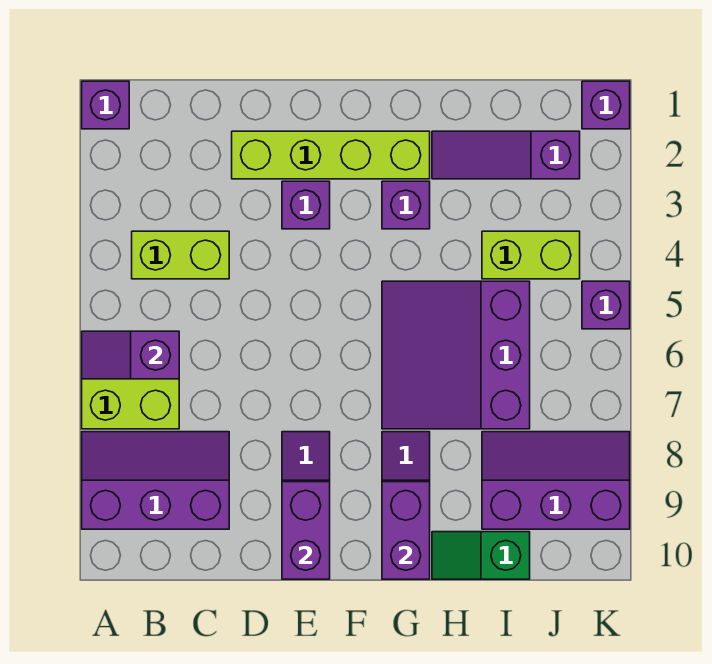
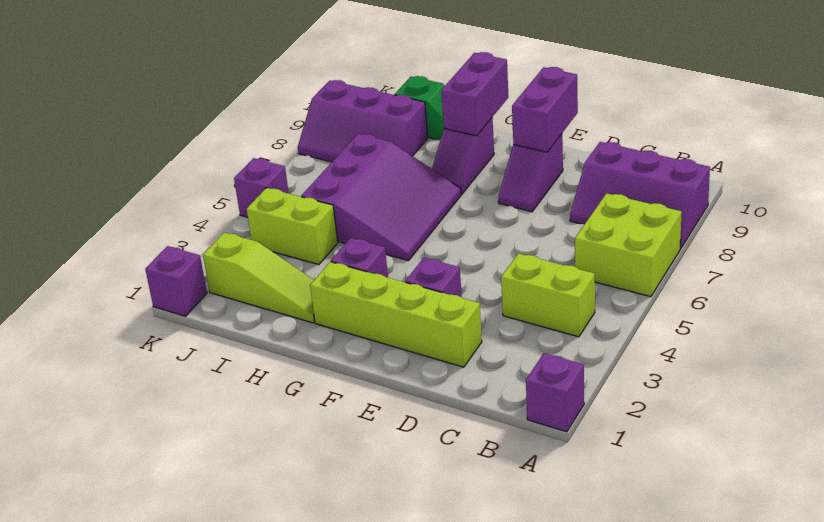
purple slope A6:B6 level 2 top B -> none
purple slope H2:J2 level 1 top J -> lime slope H2:J2 level 1 top J

